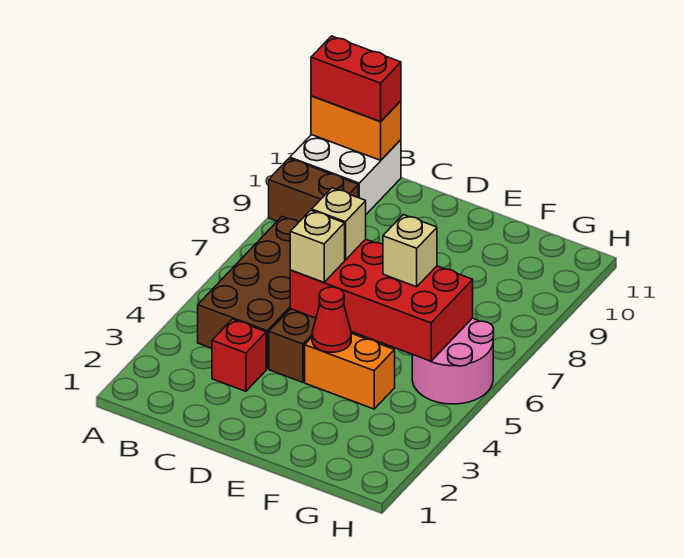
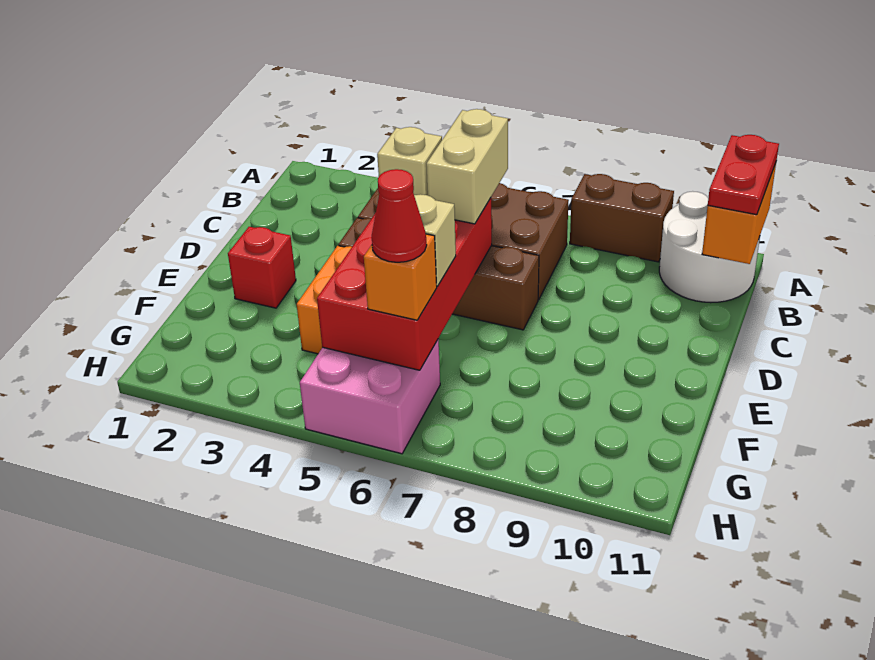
brown brick A9:B9 level 1 -> brown brick A8:A9 level 1
white brick A10:B11 level 1 -> white round brick A10:B11 level 1
red brick A11:B11 level 3 -> red plate A11:B11 level 3
red brick C3 level 1 -> red brick E2 level 1
tan brick D6 level 3 -> tan brick C6:D6 level 3
red cone E4 level 2 -> red cone G6 level 4
pink round brick G5:H6 level 1 -> pink brick G5:H6 level 1
none -> orange brick G6 level 3

